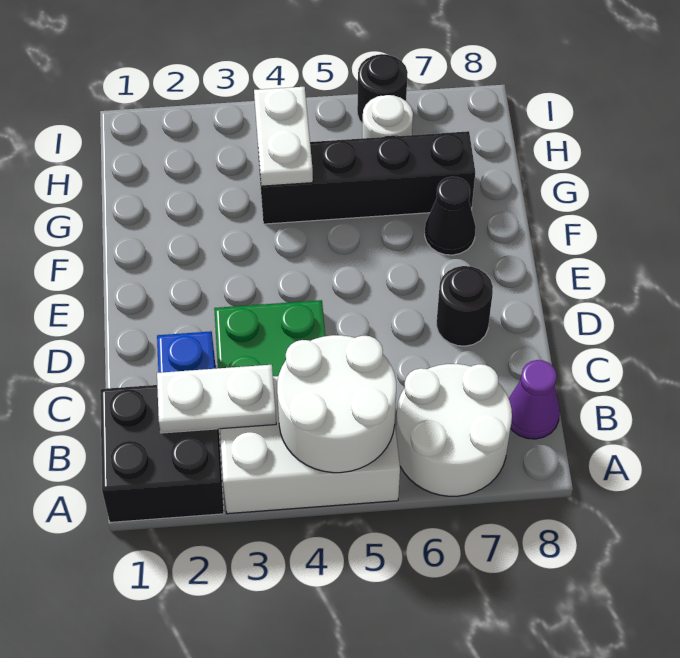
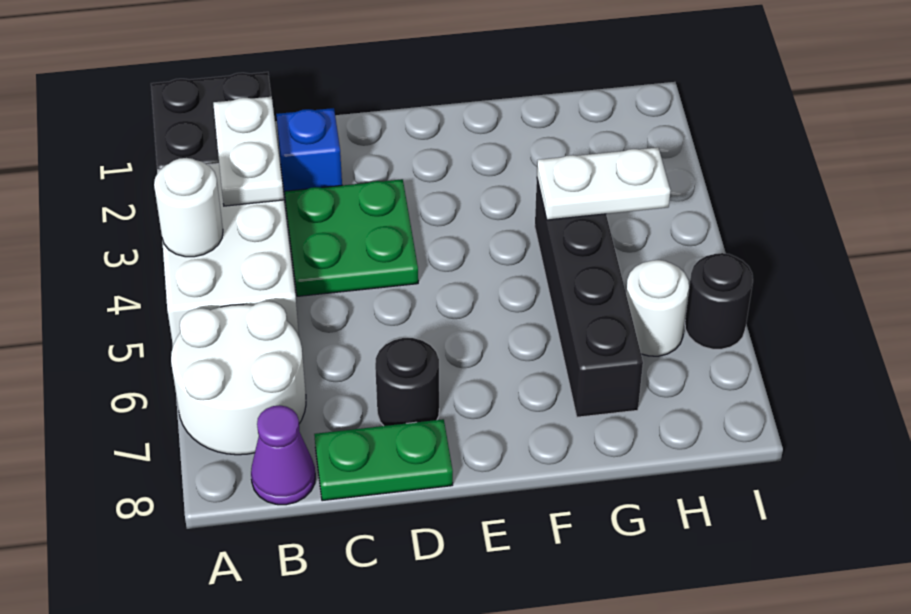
white round brick A4:B5 level 2 -> white round brick A4 level 2
none -> green plate C8:D8 level 1
black cone F7 level 1 -> none

